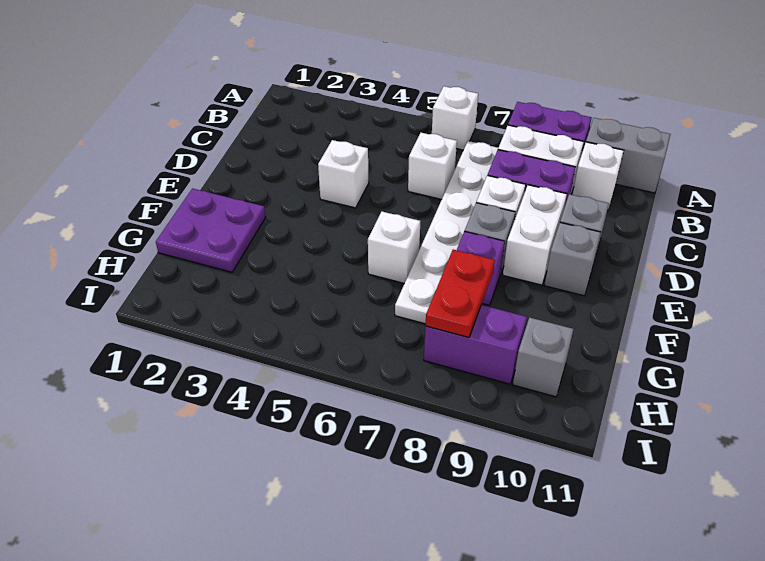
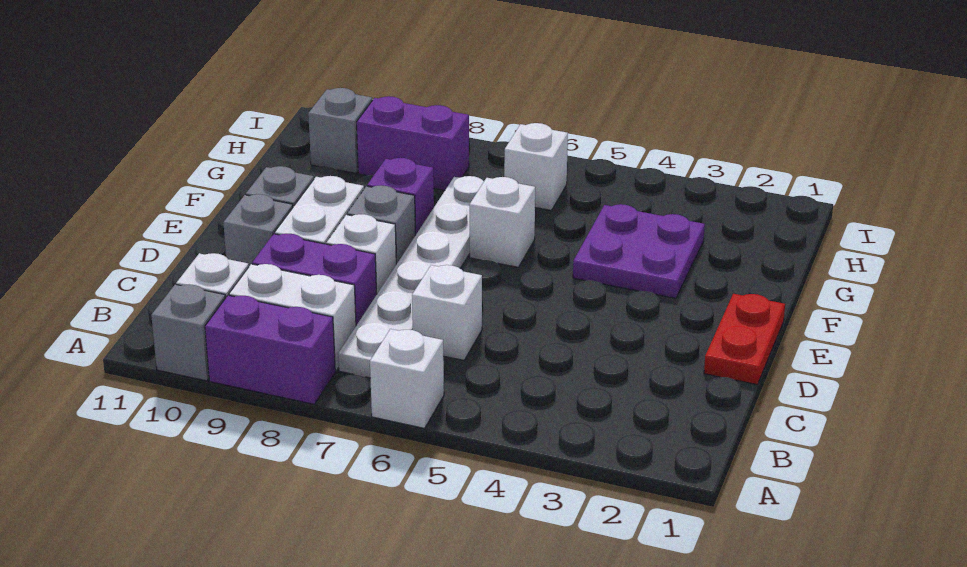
grey brick A10:A11 level 1 -> grey brick A10 level 1
white brick D4 level 1 -> white brick H6 level 1
purple plate F1:G2 level 1 -> purple plate F3:G4 level 1
red plate G8:H8 level 2 -> red plate D1:E1 level 1

